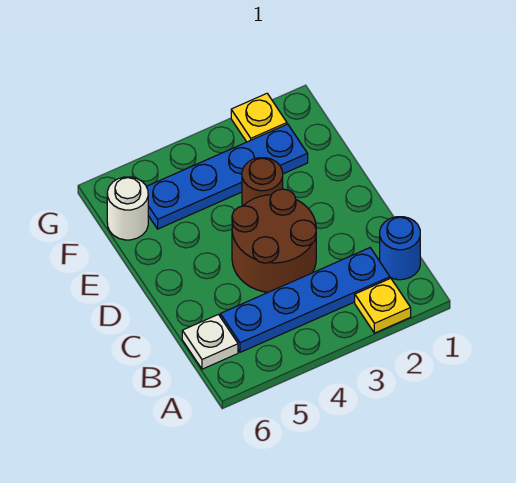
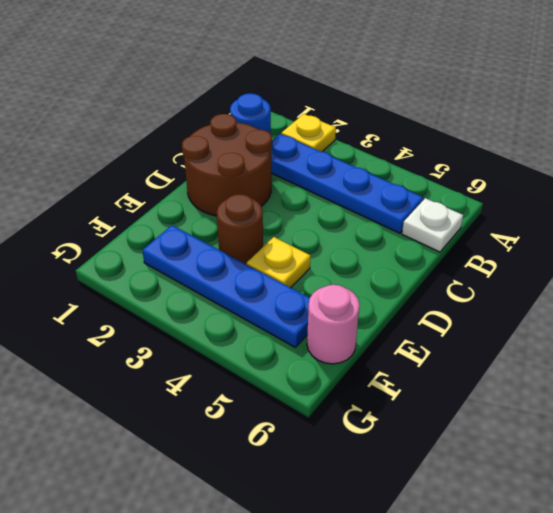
brown round brick C3:D4 level 1 -> brown round brick C1:D2 level 1
white round brick F6 level 1 -> pink round brick F6 level 1
yellow plate G2 level 1 -> yellow plate E4 level 1

